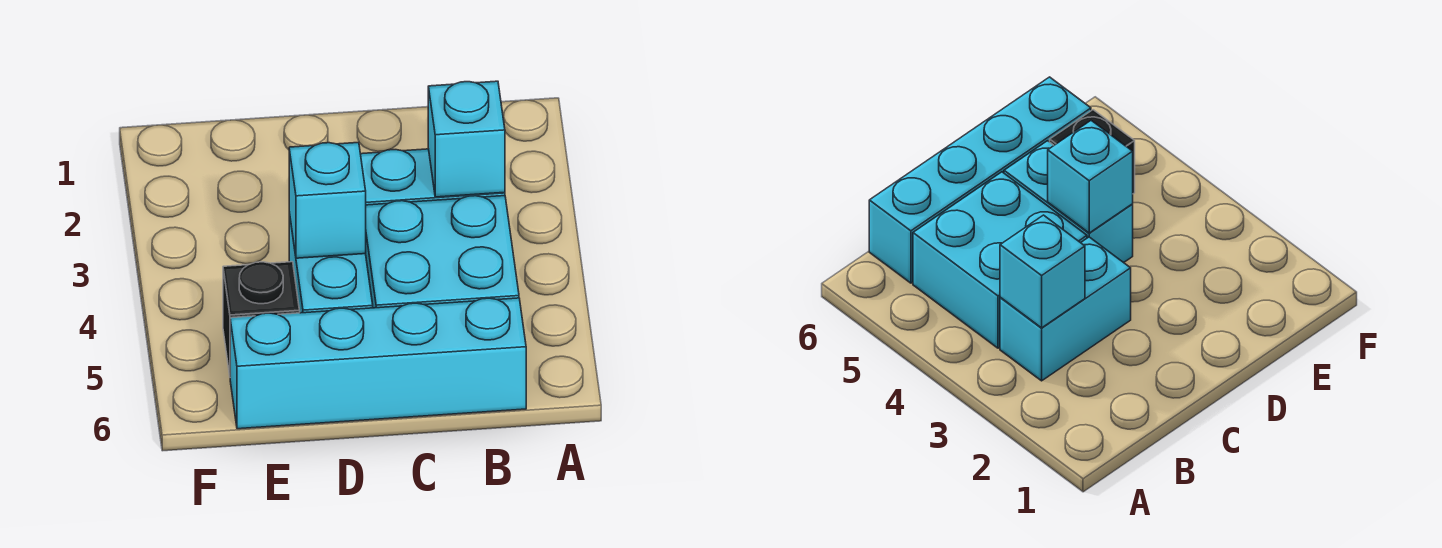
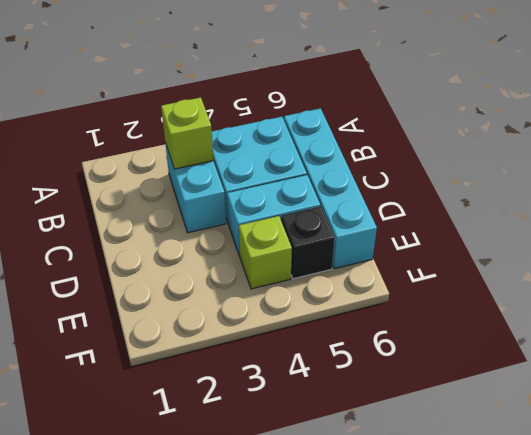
cyan brick B3 level 2 -> lime brick B3 level 2
cyan brick D4 level 2 -> none
none -> lime brick E4 level 1

